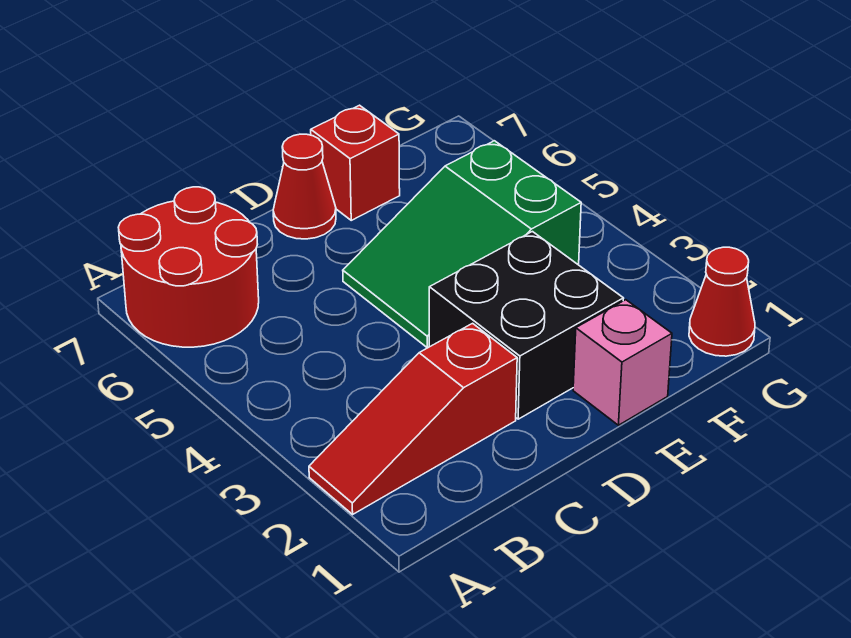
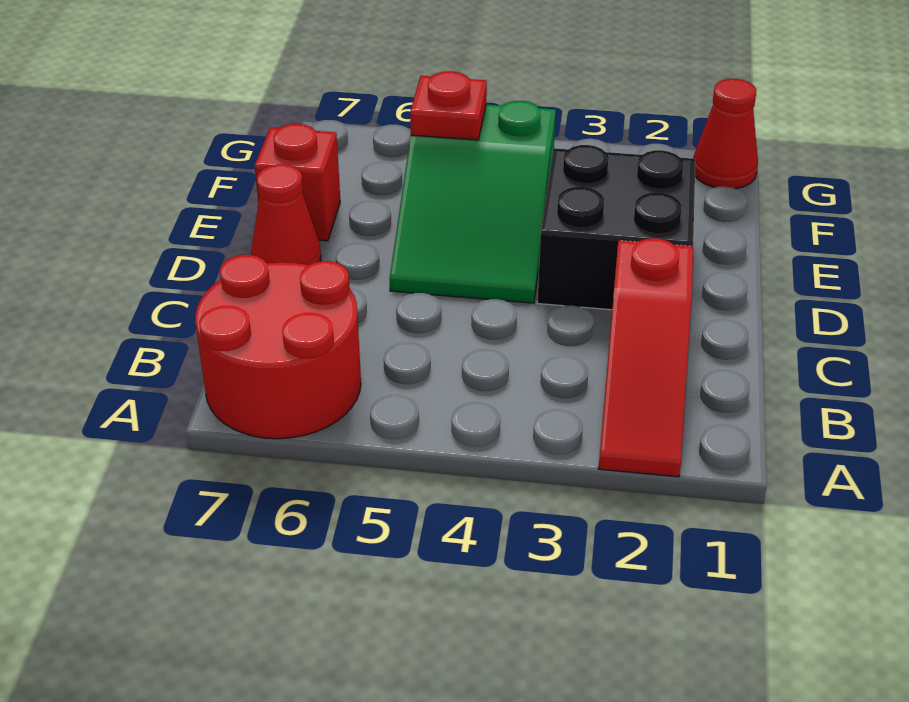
pink brick E1 level 1 -> none
none -> red plate F5 level 2

